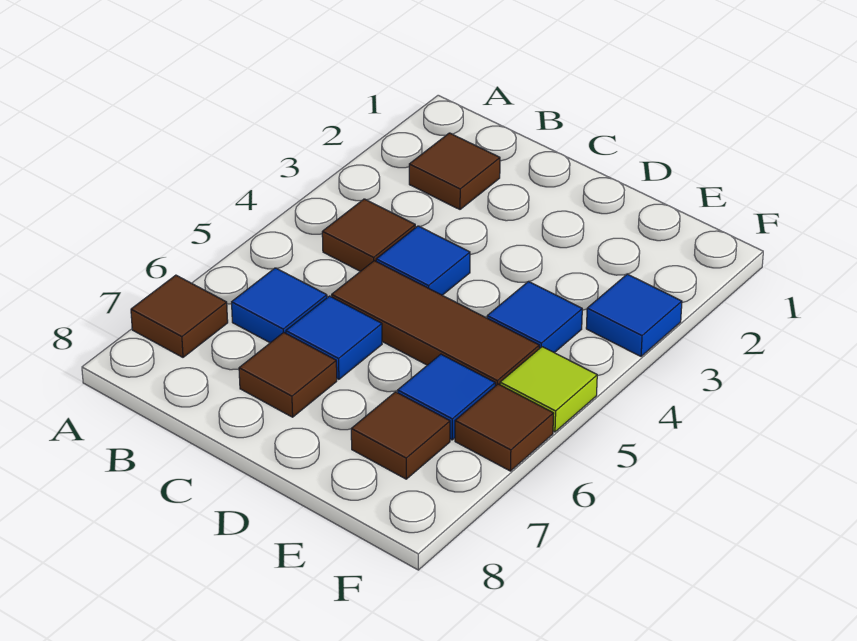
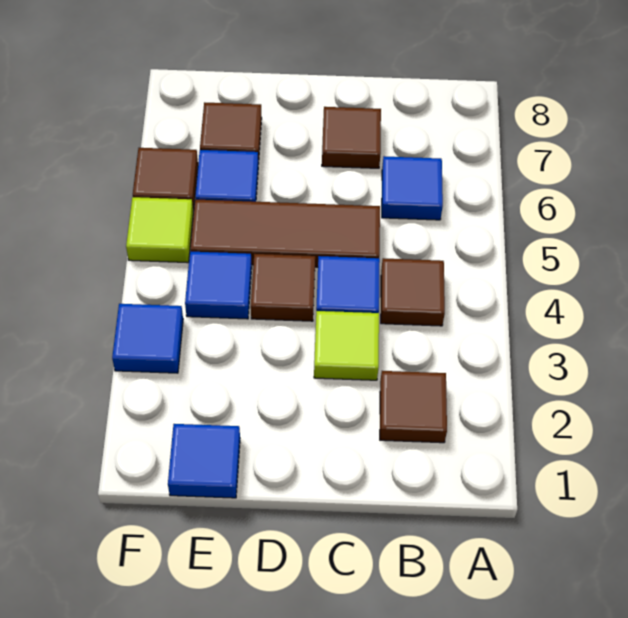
brown tile A7 level 1 -> brown tile D4 level 1
none -> lime tile C3 level 1
blue tile C6 level 1 -> blue tile E1 level 1

